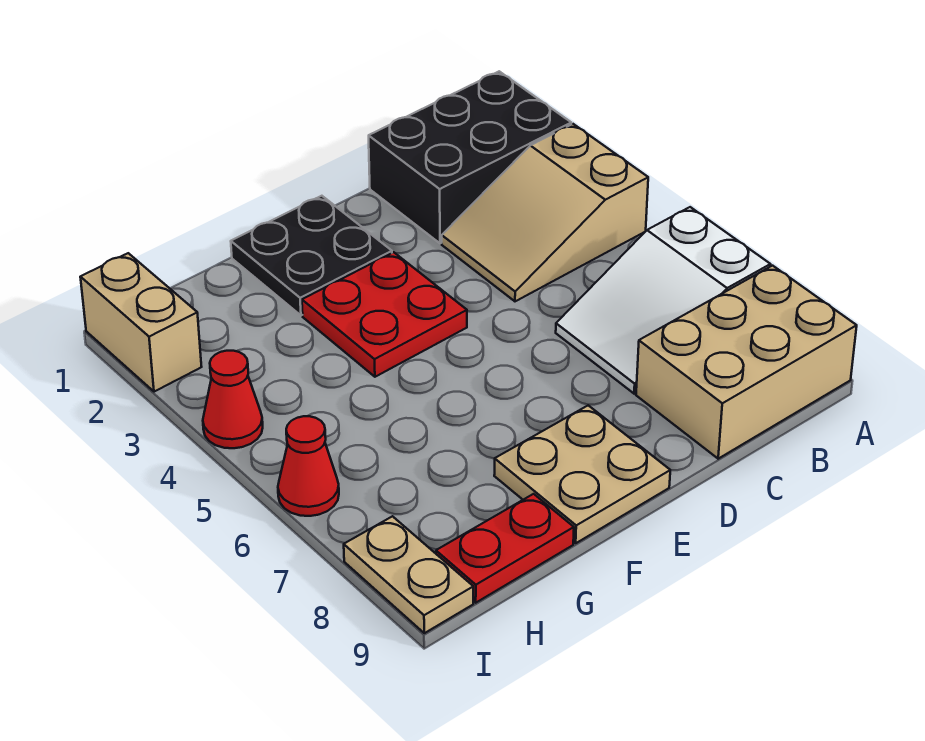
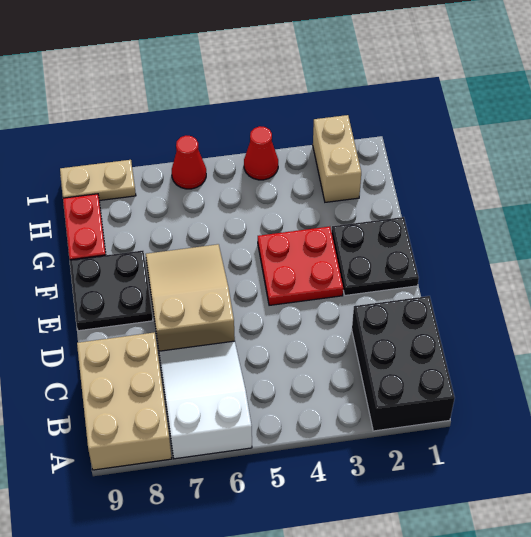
tan slope A3:C4 level 1 top A -> tan slope D6:F7 level 1 top D
tan plate E8:F9 level 1 -> black plate E8:F9 level 1
tan brick I1:I2 level 1 -> tan brick H2:I2 level 1

